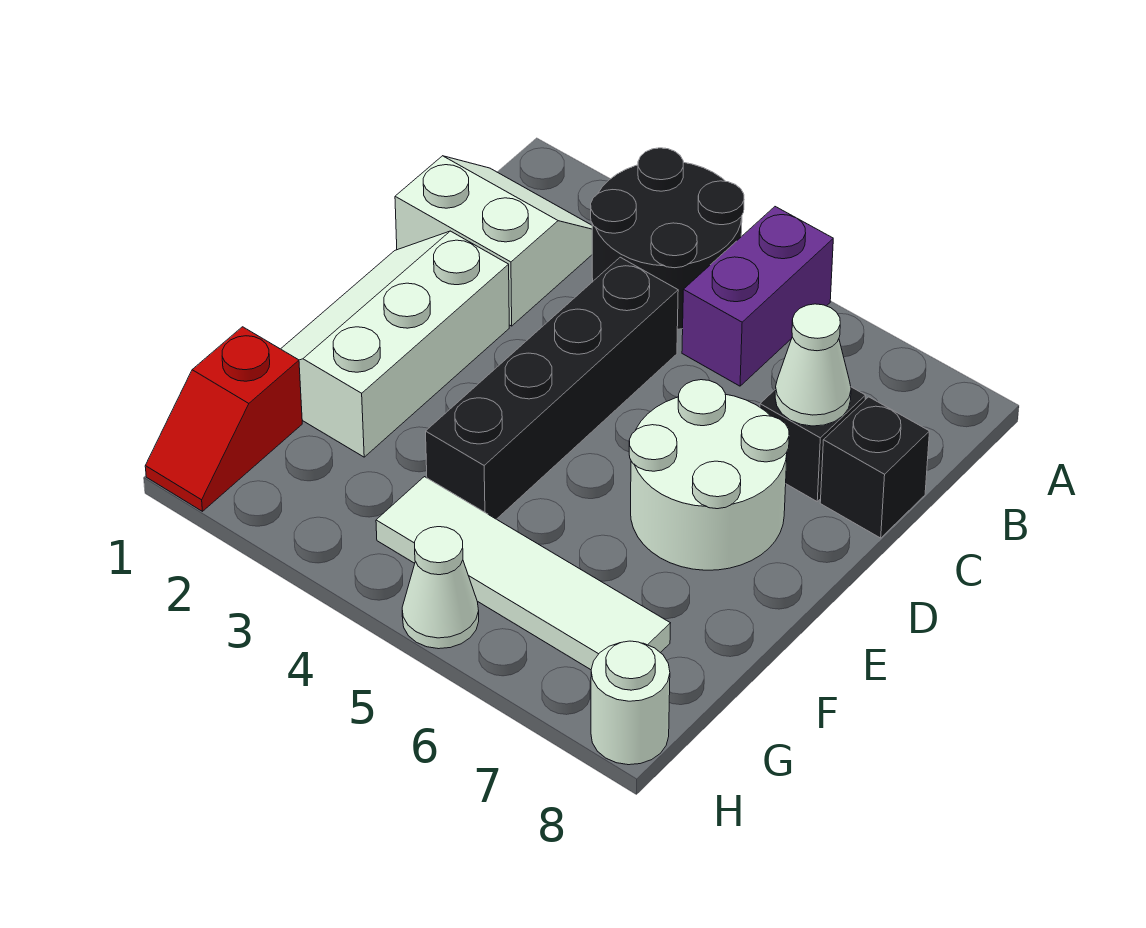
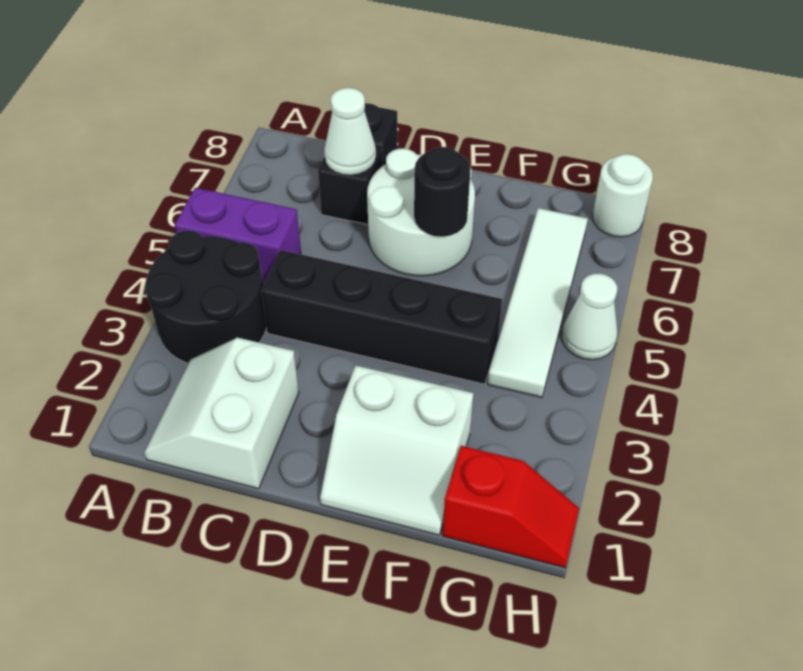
white slope D1:F2 level 1 top 2 -> white slope E1:F2 level 1 top 2
none -> black round brick E6 level 2

